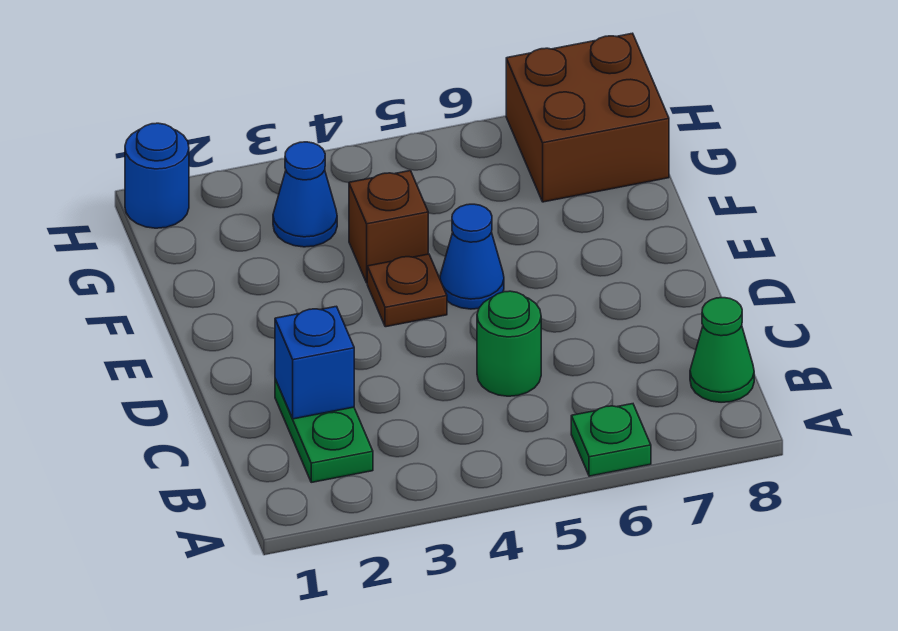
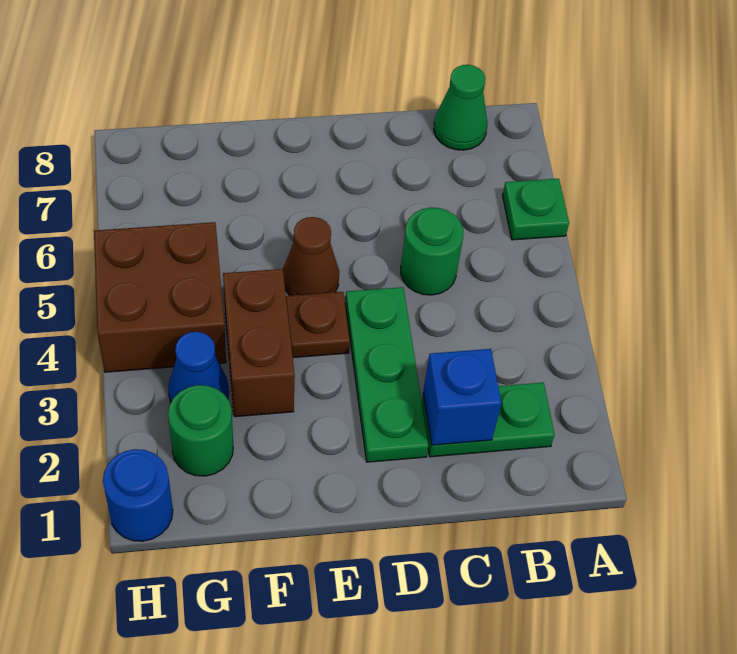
none -> green plate D2:D4 level 1
blue cone E5 level 1 -> brown cone E5 level 1
brown brick F4 level 1 -> brown brick F3:F4 level 1
none -> green round brick G2 level 1
brown brick G7:H8 level 1 -> brown brick G4:H5 level 1

